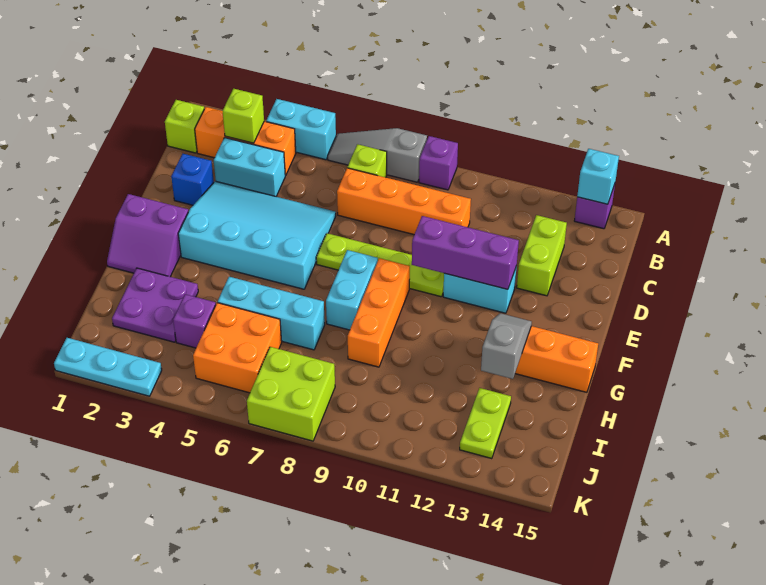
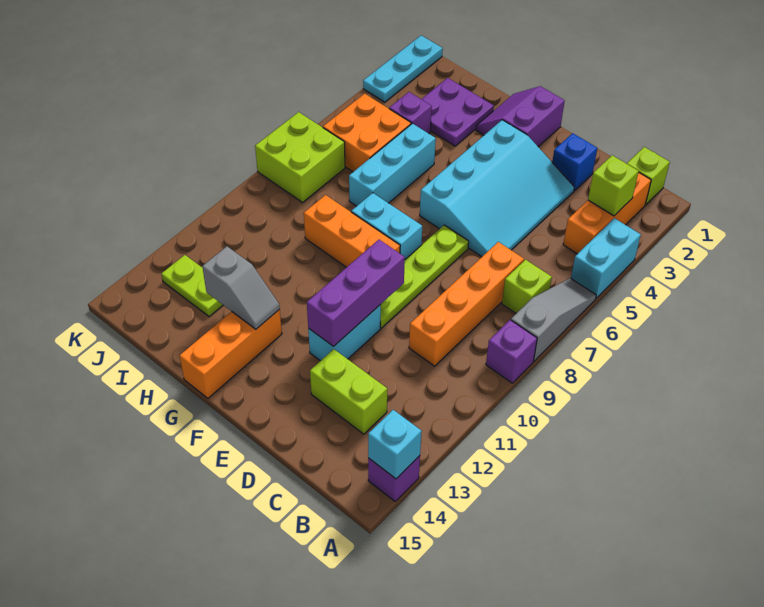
cyan brick C3:C4 level 1 -> none

